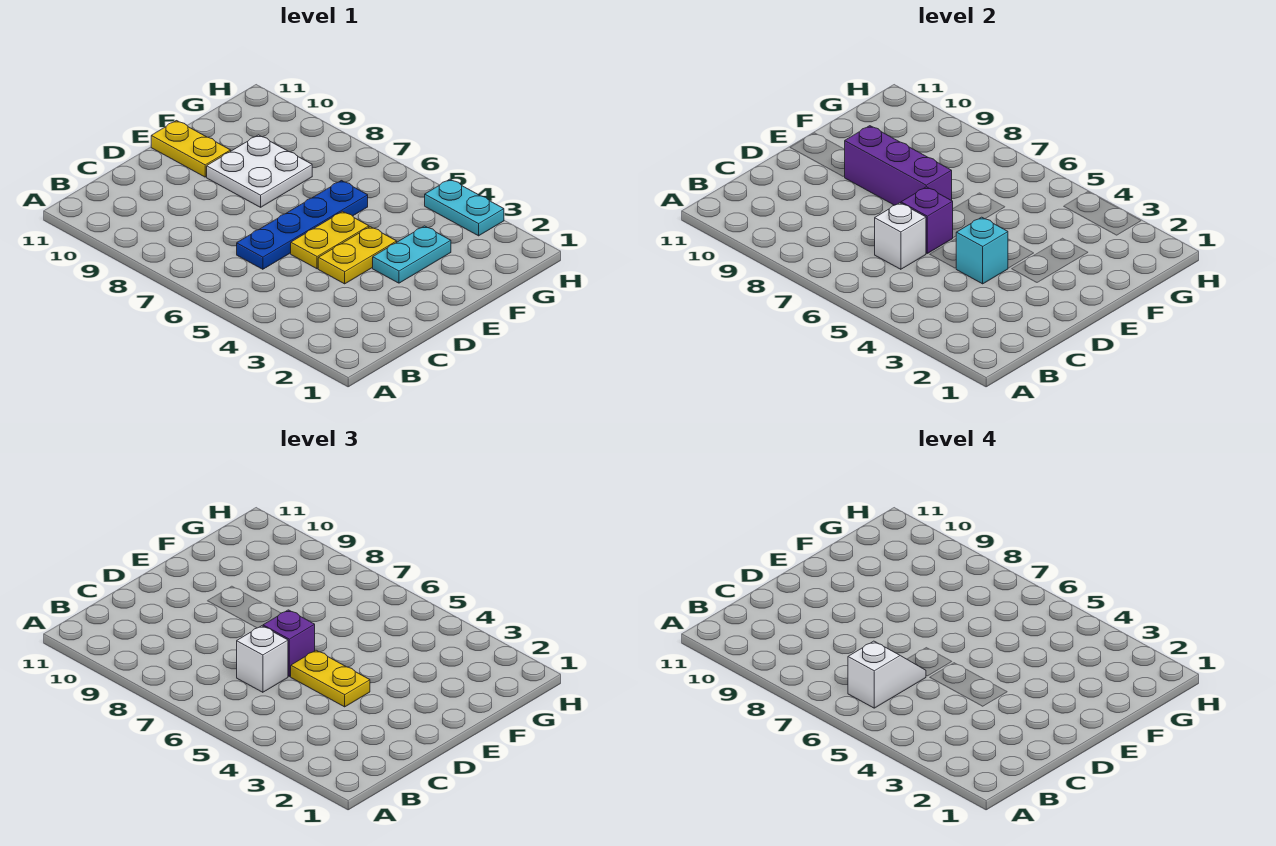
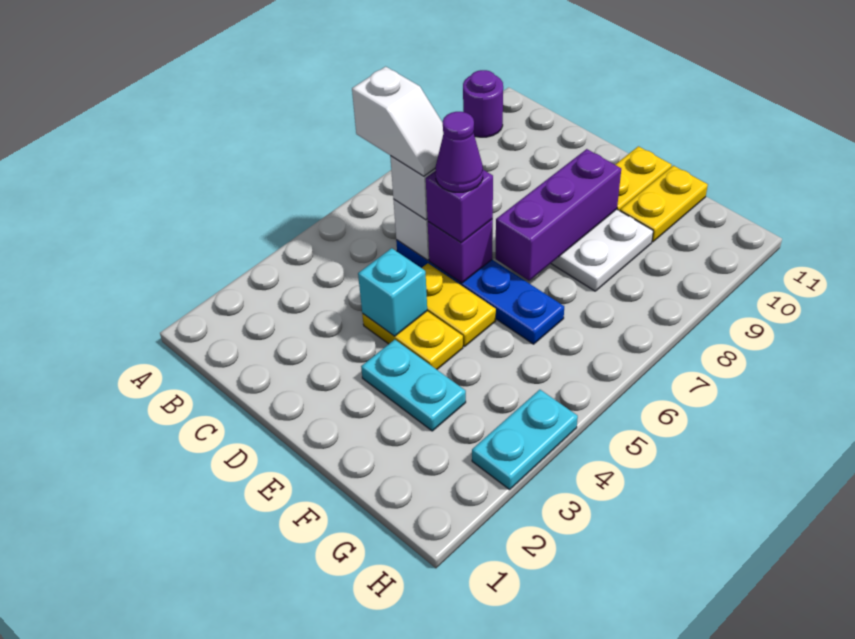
none -> purple round brick A10 level 1
yellow plate D4:D5 level 3 -> yellow plate F10:F11 level 1
none -> purple cone D6 level 4

